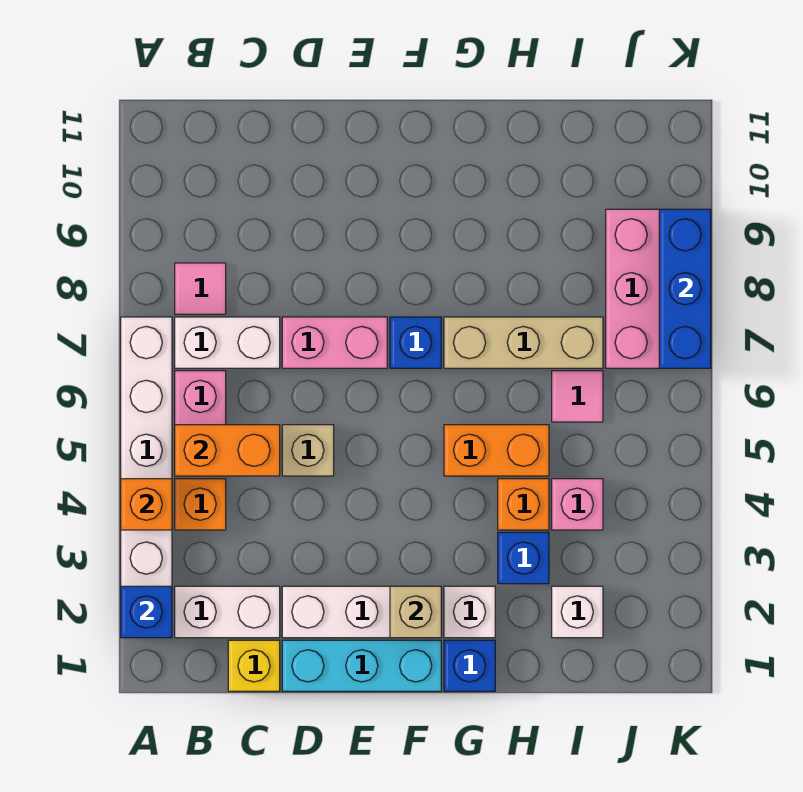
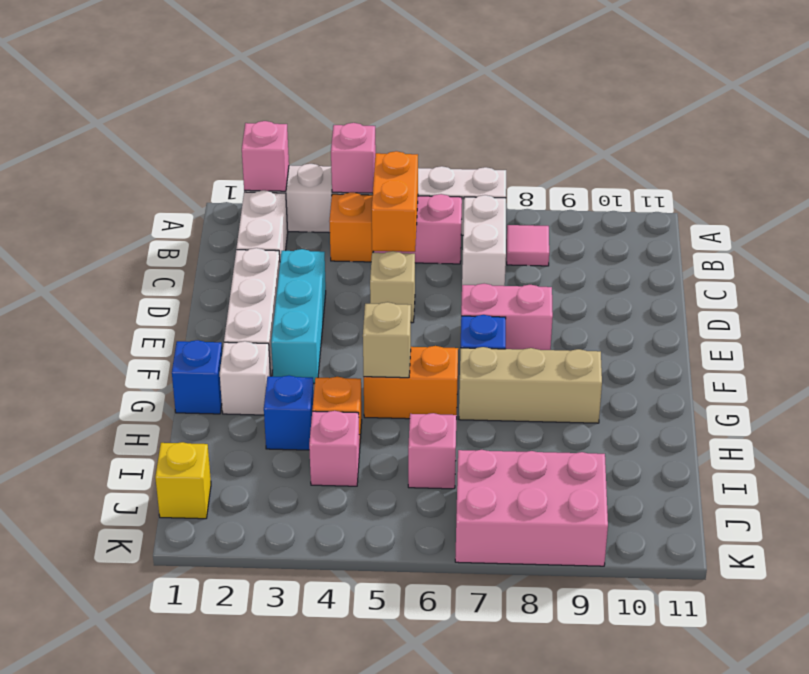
blue brick A2 level 2 -> pink brick A2 level 2
orange brick A4 level 2 -> pink brick A4 level 2
yellow brick C1 level 1 -> yellow brick J1 level 1
cyan brick D1:F1 level 1 -> cyan brick D3:F3 level 1
pink brick D7:E7 level 1 -> pink brick E7:E8 level 1
tan brick F2 level 2 -> tan brick G5 level 2
orange brick G5:H5 level 1 -> orange brick G5:G6 level 1
tan brick G7:I7 level 1 -> tan brick G7:G9 level 1
white brick I2 level 1 -> none
pink tile I6 level 1 -> pink brick I6 level 1
blue brick K7:K9 level 2 -> none

